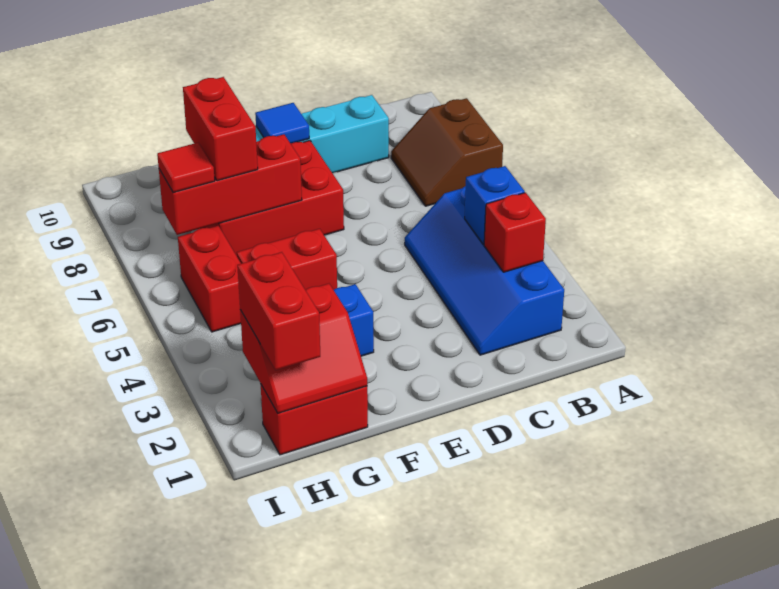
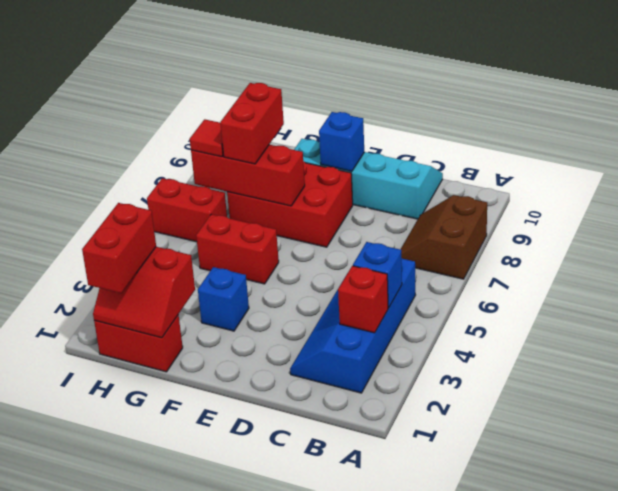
blue tile E9 level 2 -> blue brick E9 level 2
red brick H5:H6 level 1 -> red brick H6:I6 level 1

